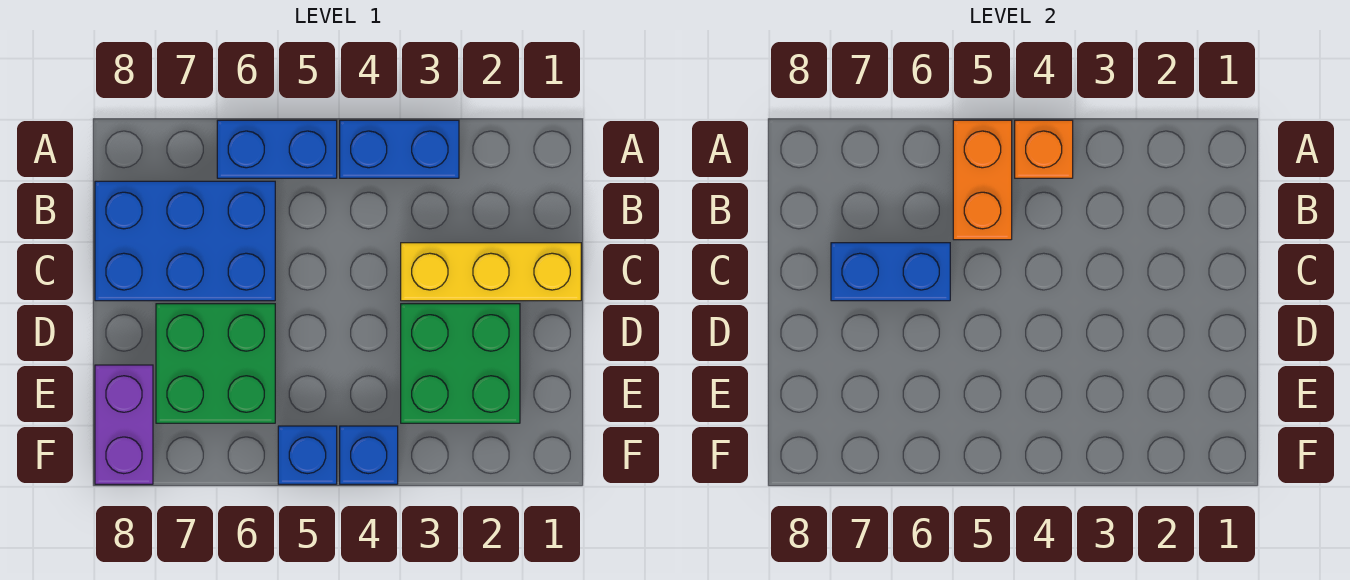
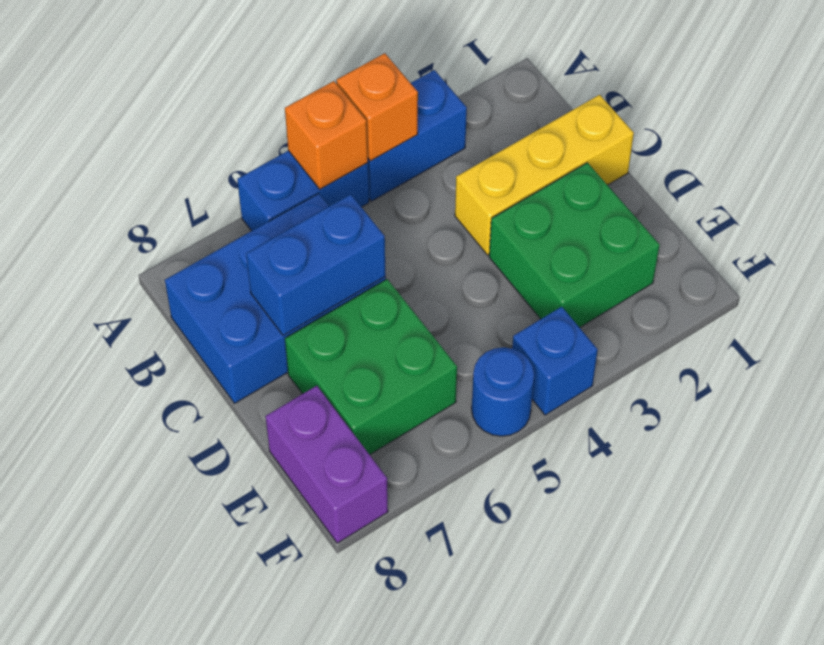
orange brick A5:B5 level 2 -> orange brick A5 level 2
blue brick F5 level 1 -> blue round brick F5 level 1

